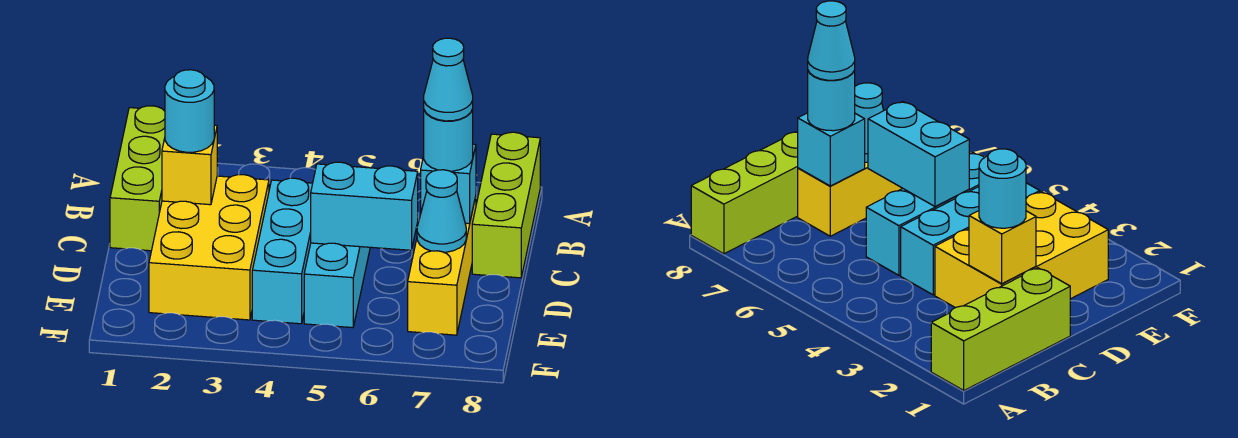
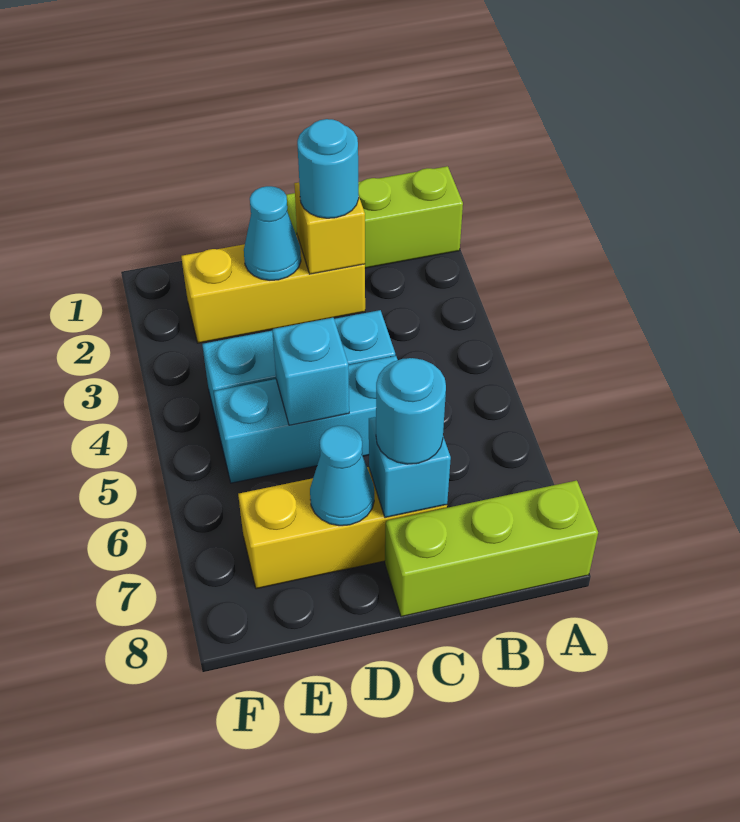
yellow brick C2:E3 level 1 -> yellow brick C2:E2 level 1
cyan cone C7 level 4 -> cyan cone D2 level 2
cyan brick D5:D6 level 2 -> cyan brick D5 level 2

